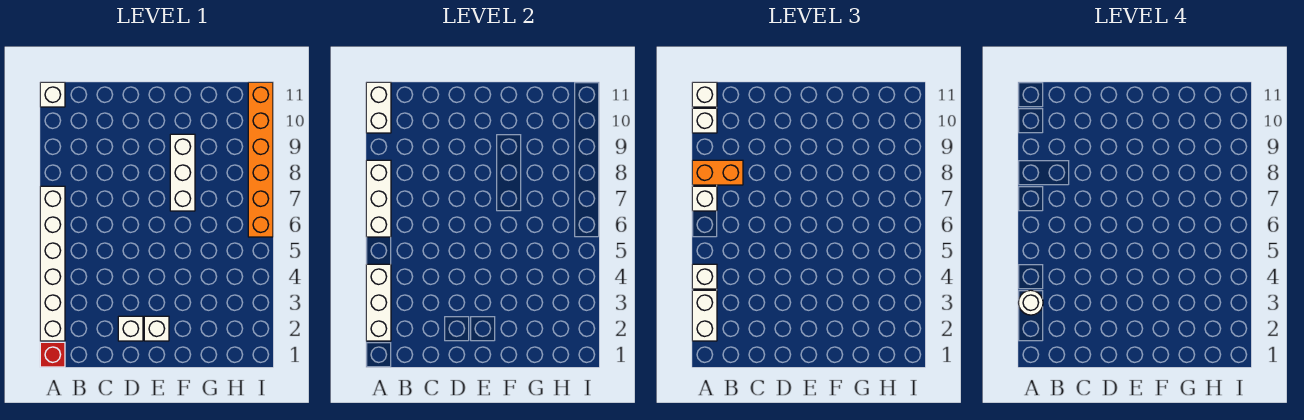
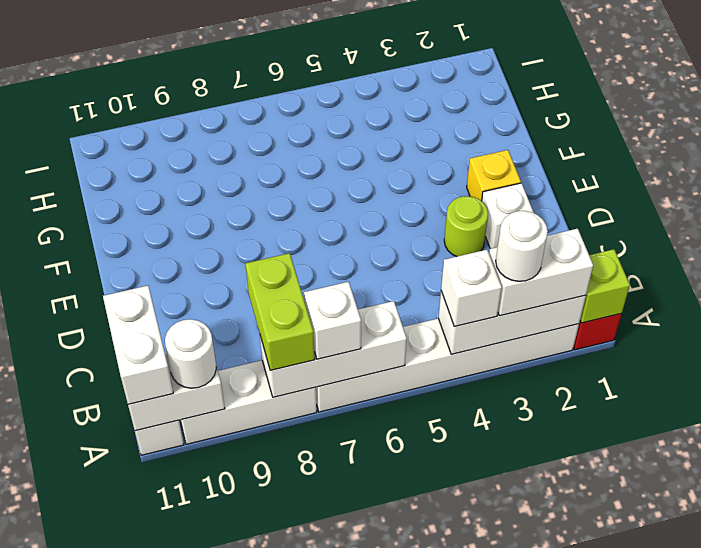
none -> lime brick A1 level 2
orange brick A8:B8 level 3 -> lime brick A8:B8 level 3
white brick A10 level 3 -> white round brick A10 level 3
white brick A11 level 3 -> white brick A11:B11 level 3
none -> lime round brick D3 level 1
white brick E2 level 1 -> yellow brick E2 level 1
white brick F7:F9 level 1 -> white brick A8:A10 level 1
orange brick I6:I11 level 1 -> none

